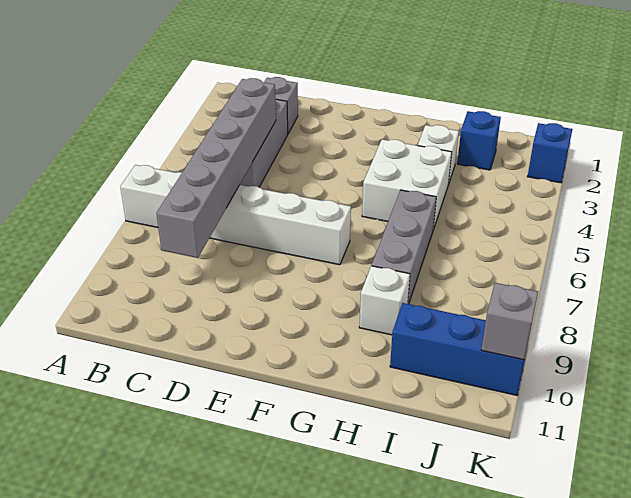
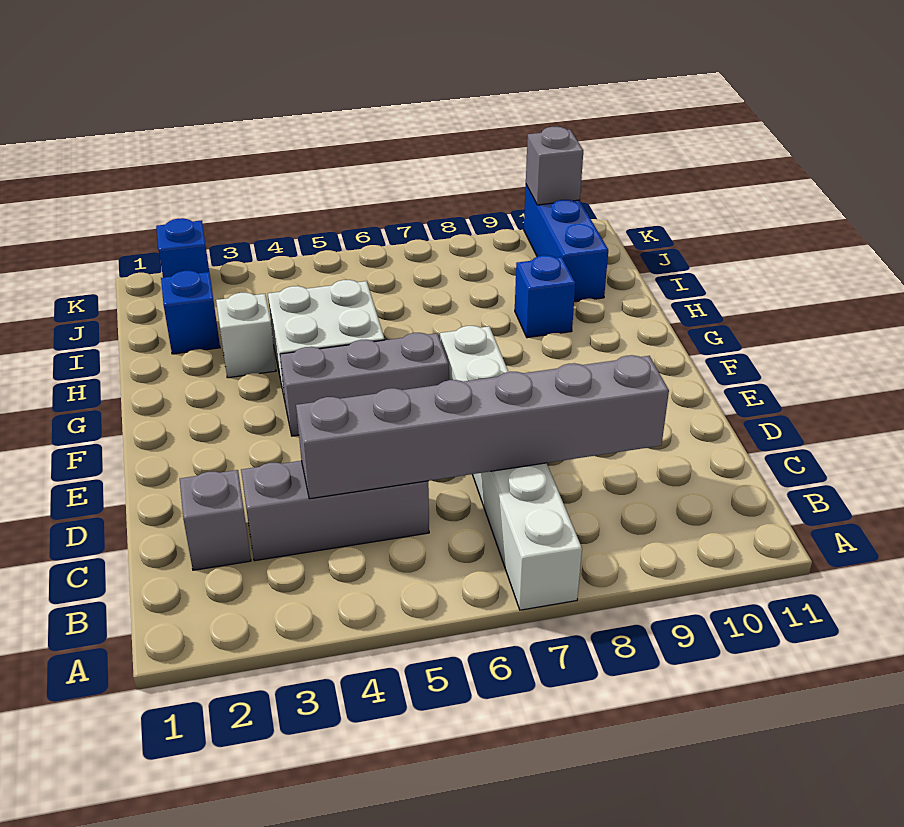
grey brick H6:H8 level 1 -> grey brick F4:F6 level 1
white brick H9 level 1 -> blue brick H9 level 1

